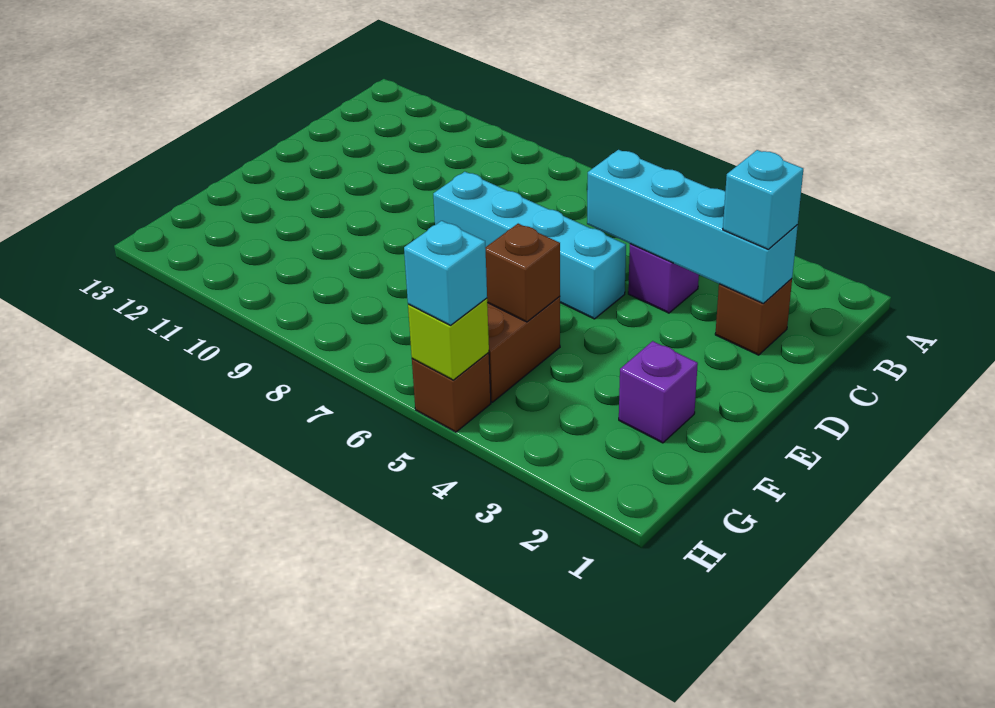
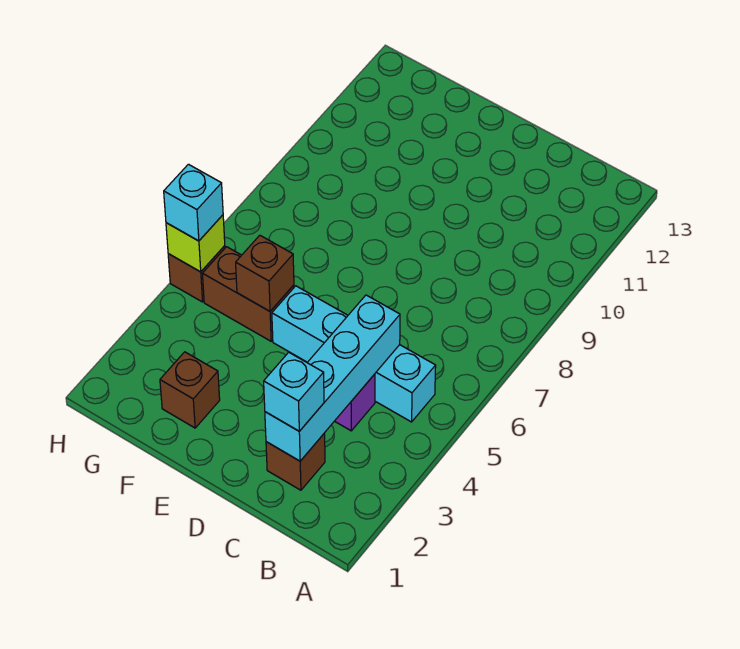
cyan brick D5:D8 level 1 -> cyan brick B5:E5 level 1
purple brick F2 level 1 -> brown brick F2 level 1

